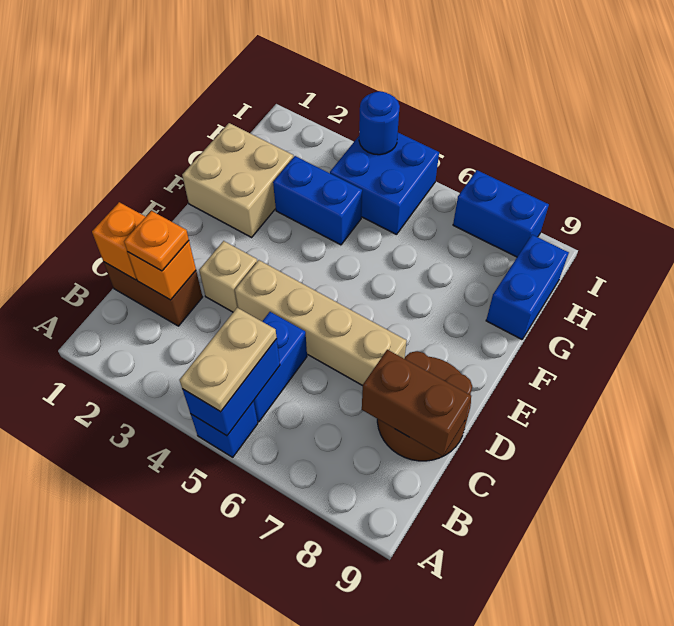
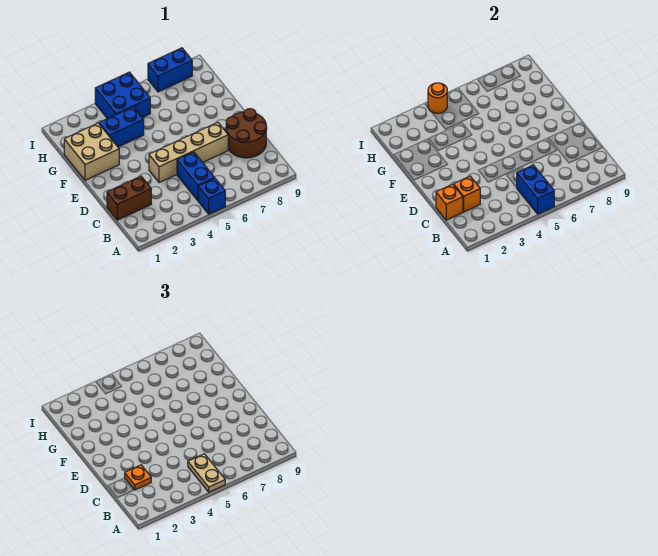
brown brick C8:C9 level 2 -> none
tan brick D3 level 1 -> none
blue brick G9:H9 level 1 -> none
blue round brick I4 level 2 -> orange round brick I4 level 2

